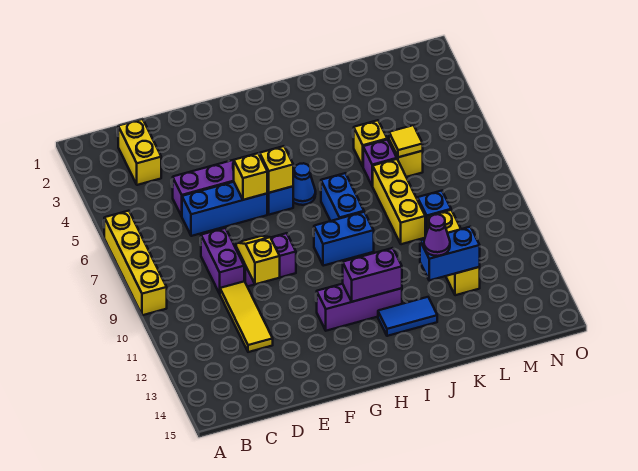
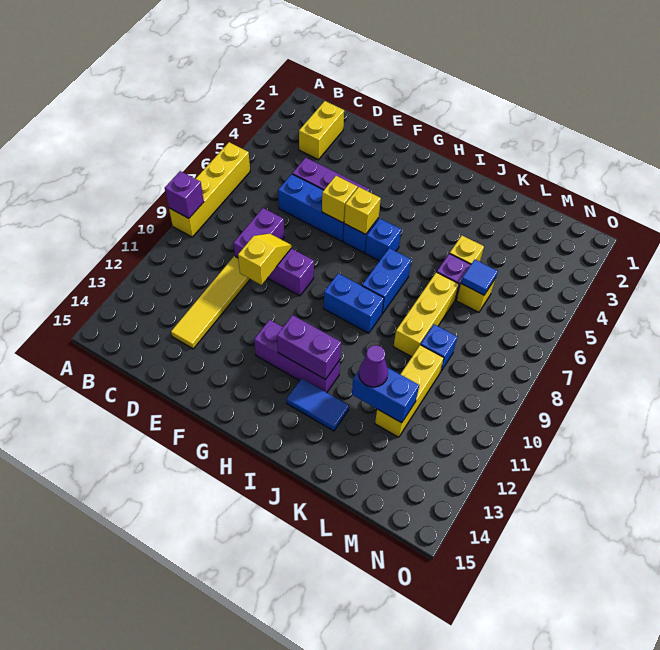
none -> purple brick A9 level 2
yellow tile D10:D12 level 1 -> yellow tile D10:D13 level 1
blue cone H6 level 1 -> blue brick H6 level 1
yellow tile L6 level 2 -> blue tile L6 level 2

